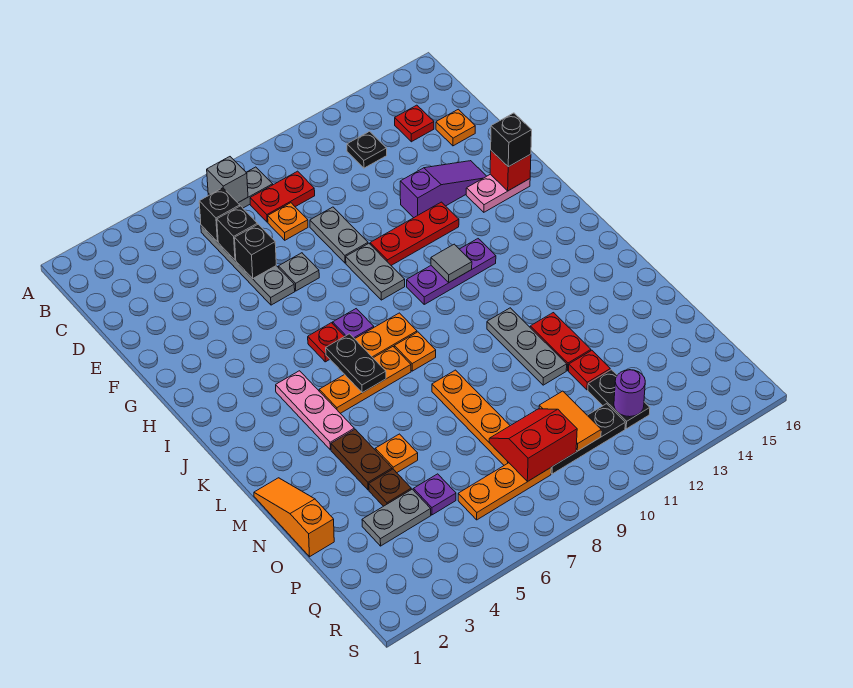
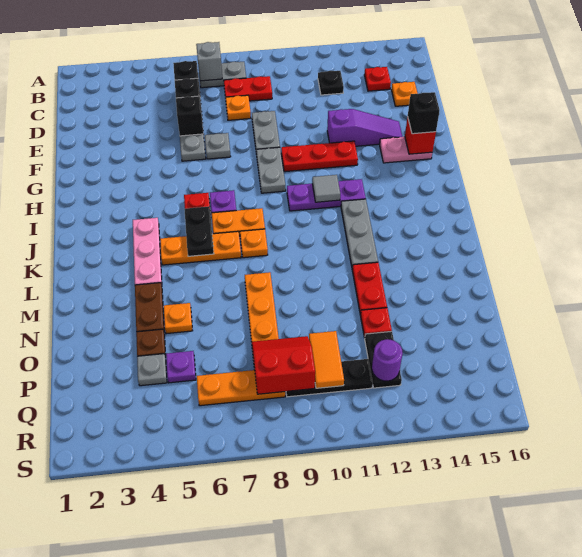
grey plate L11:N11 level 1 -> grey plate J12:L12 level 1
orange slope M1:O1 level 1 top O -> none
grey plate P3:P4 level 1 -> grey plate P4 level 1

